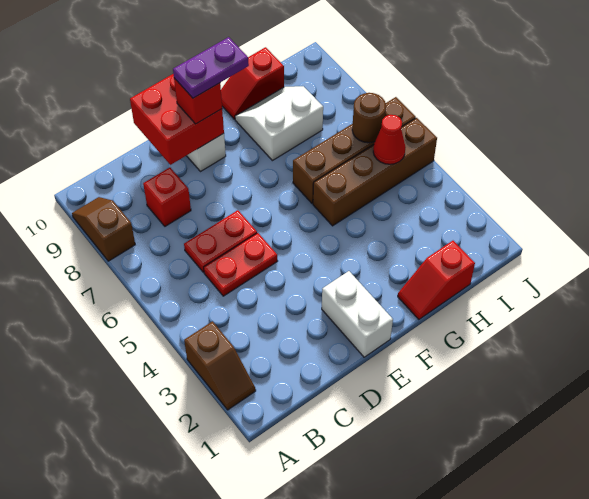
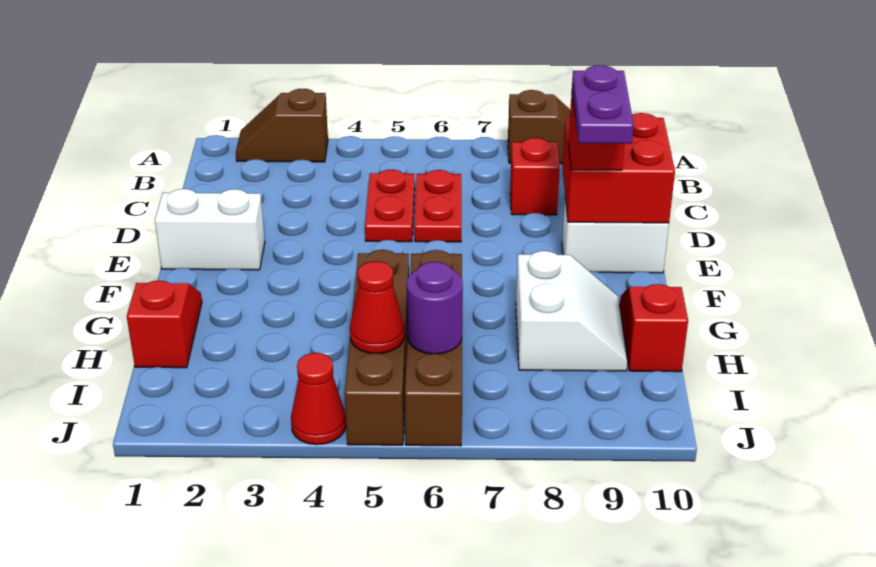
brown round brick I6 level 2 -> purple round brick I6 level 2
none -> red cone J4 level 1

